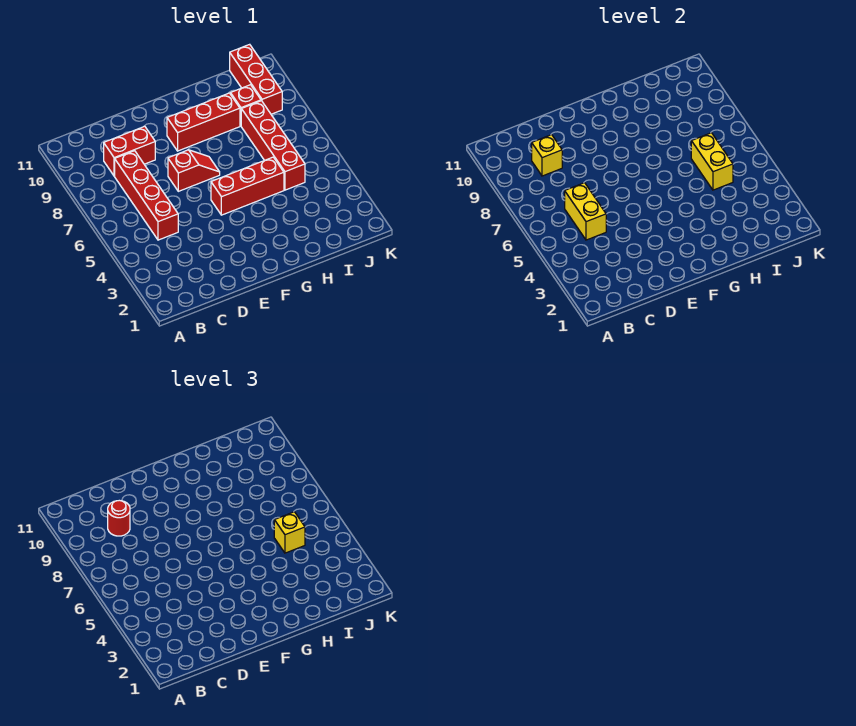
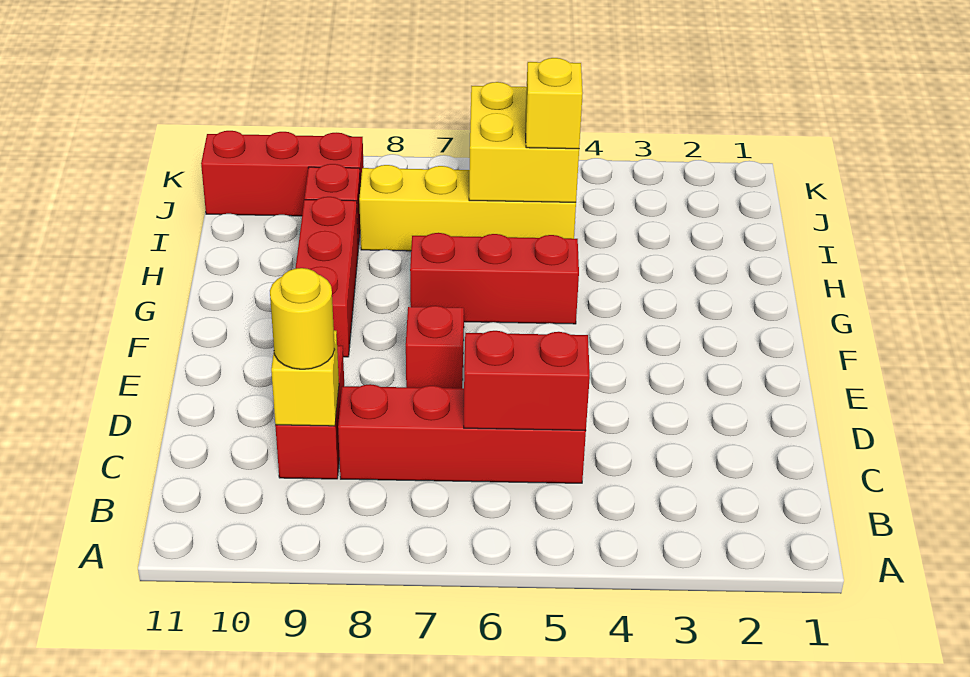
yellow brick C5:C6 level 2 -> red brick C5:C6 level 2
red round brick C9 level 3 -> yellow round brick C9 level 3
red brick F5:H5 level 1 -> red brick G5:G7 level 1
red brick I5:I8 level 1 -> yellow brick I5:I8 level 1
yellow brick I5:I6 level 2 -> yellow brick I5:J6 level 2

